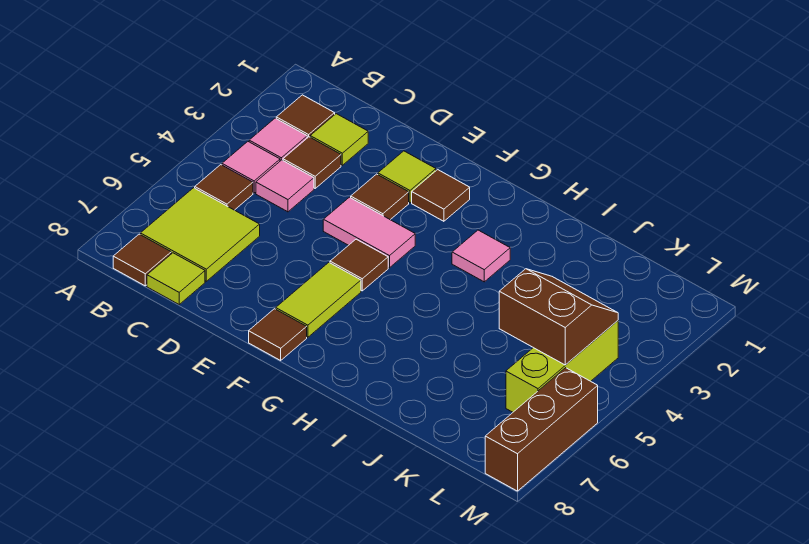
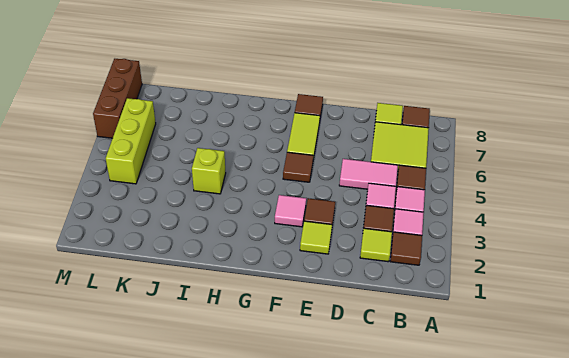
pink tile E4:F4 level 1 -> pink tile C5:D5 level 1
brown tile F2 level 1 -> none
pink tile H3 level 1 -> pink tile F3 level 1
none -> lime brick I4 level 1
brown slope K4:L5 level 2 top 5 -> none

